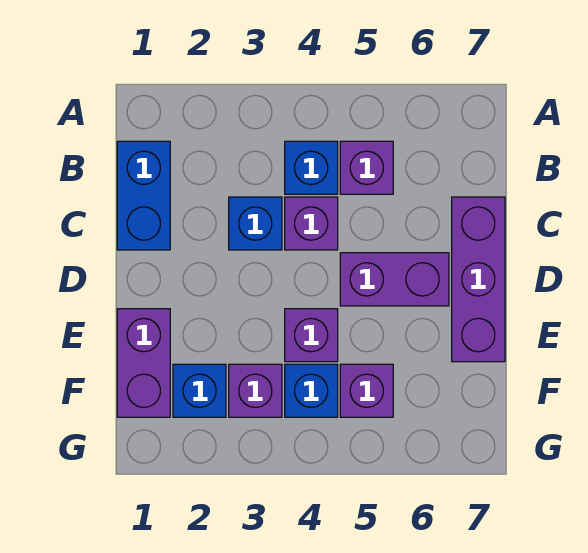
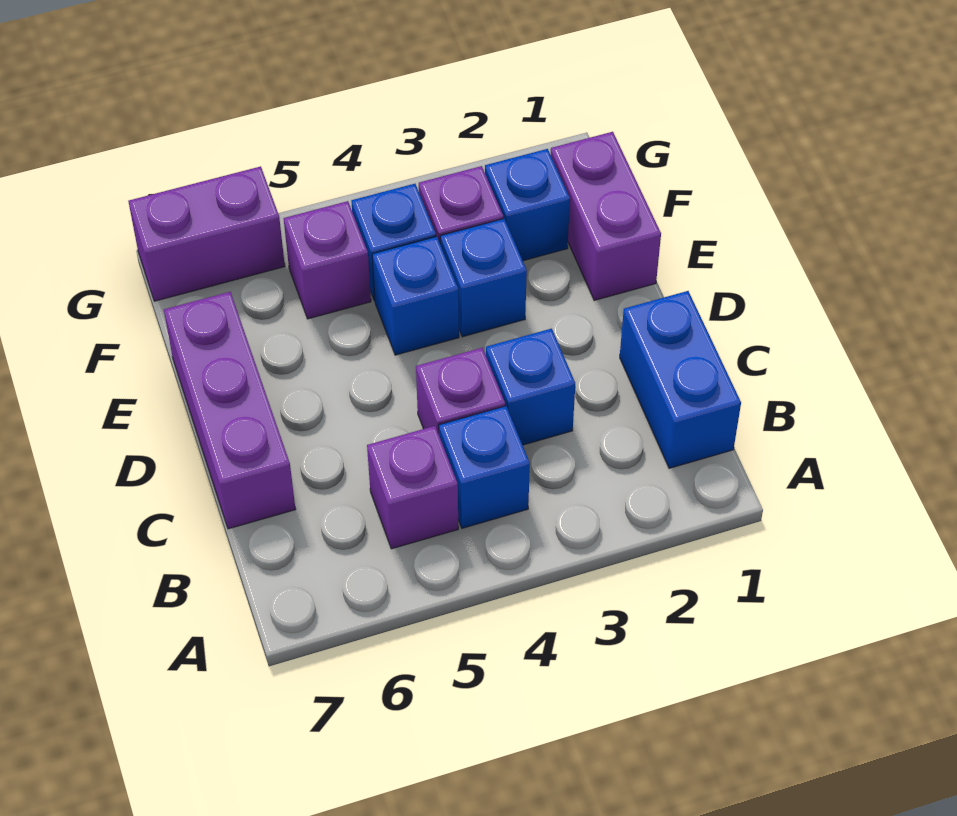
purple brick D5:D6 level 1 -> purple brick G6:G7 level 1
none -> blue brick E3 level 1
purple brick E4 level 1 -> blue brick E4 level 1

